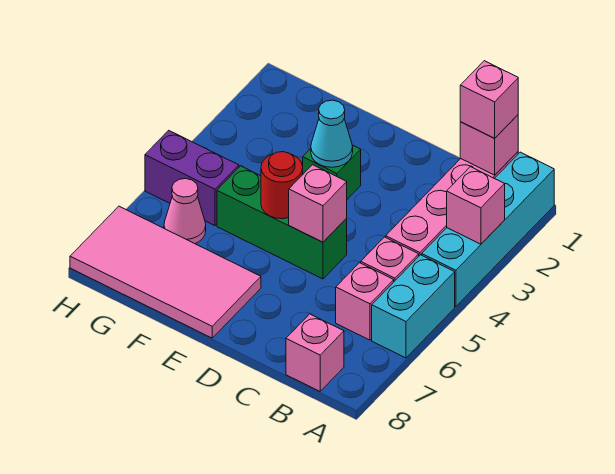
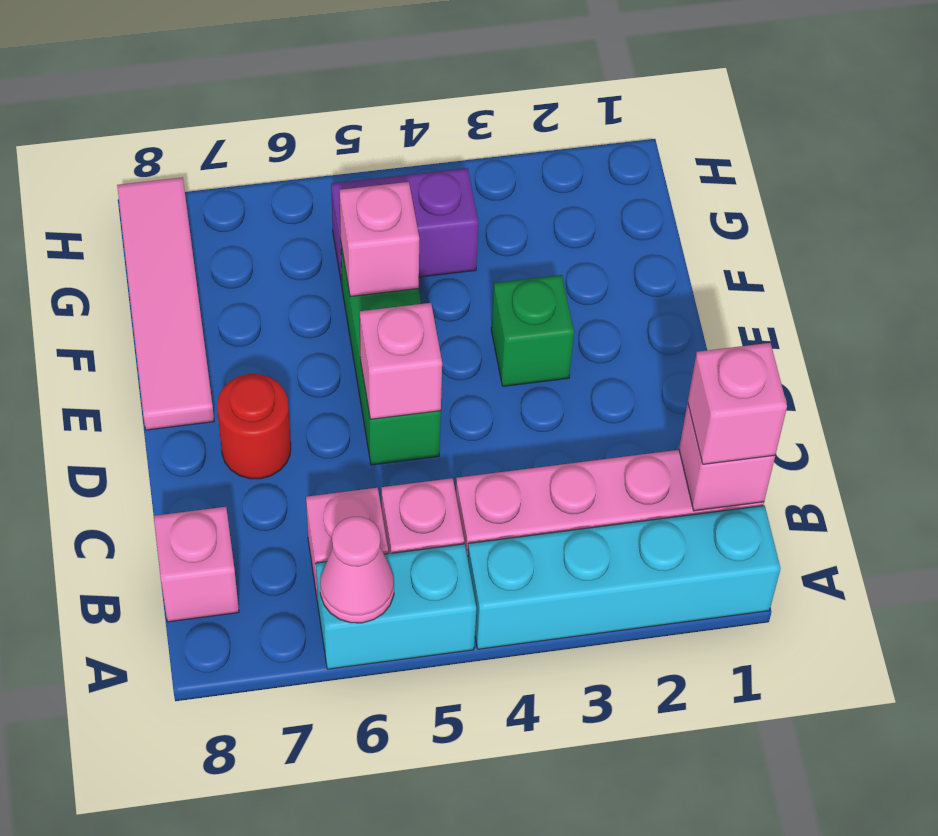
pink brick A3 level 2 -> pink brick F5 level 2
cyan cone E3 level 2 -> none
red round brick E5 level 2 -> red round brick D7 level 1
pink tile E7:H8 level 1 -> pink tile E8:H8 level 1
purple brick G5:H5 level 1 -> purple brick G4:G5 level 1
pink cone G6 level 1 -> pink cone A6 level 2

